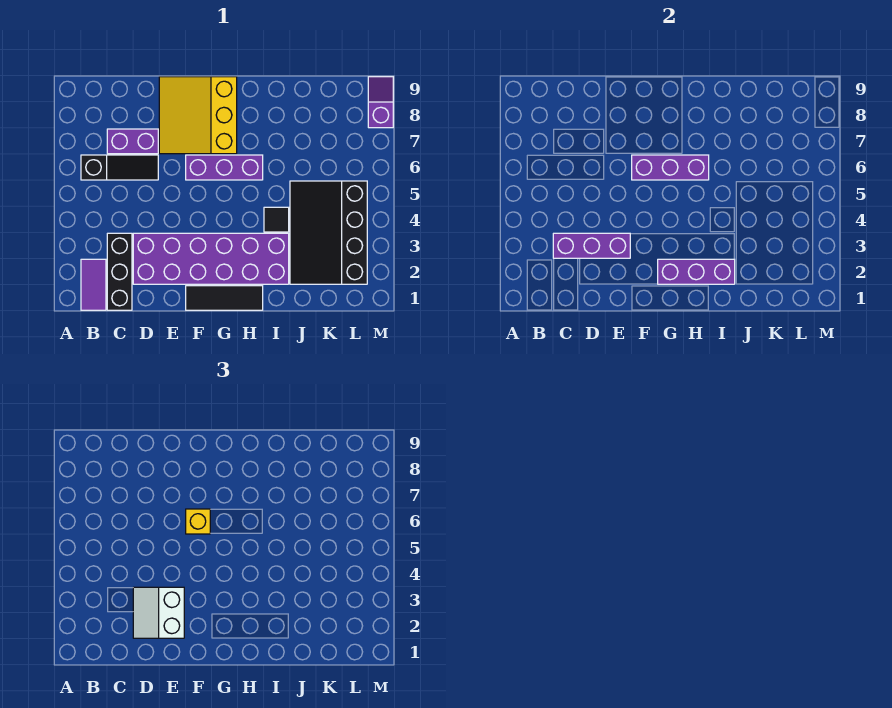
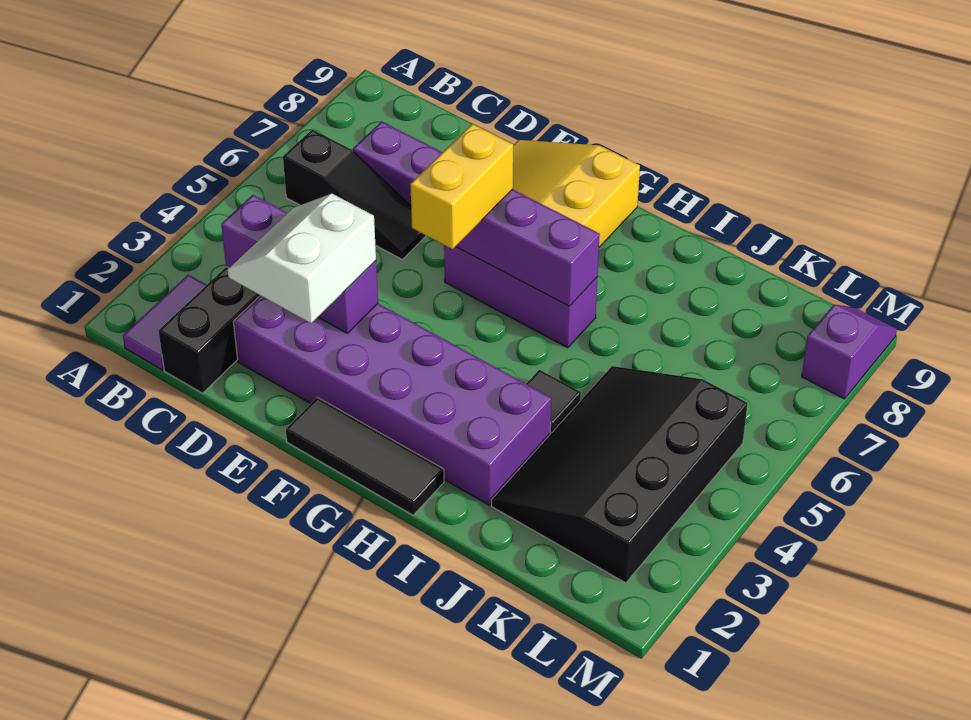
yellow brick F6 level 3 -> yellow brick F5:F6 level 3
purple brick G2:I2 level 2 -> none

